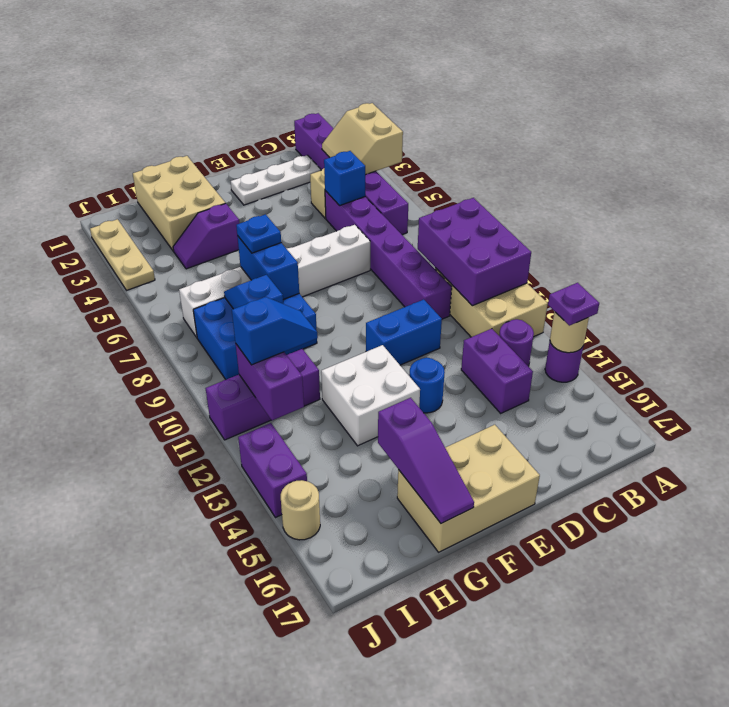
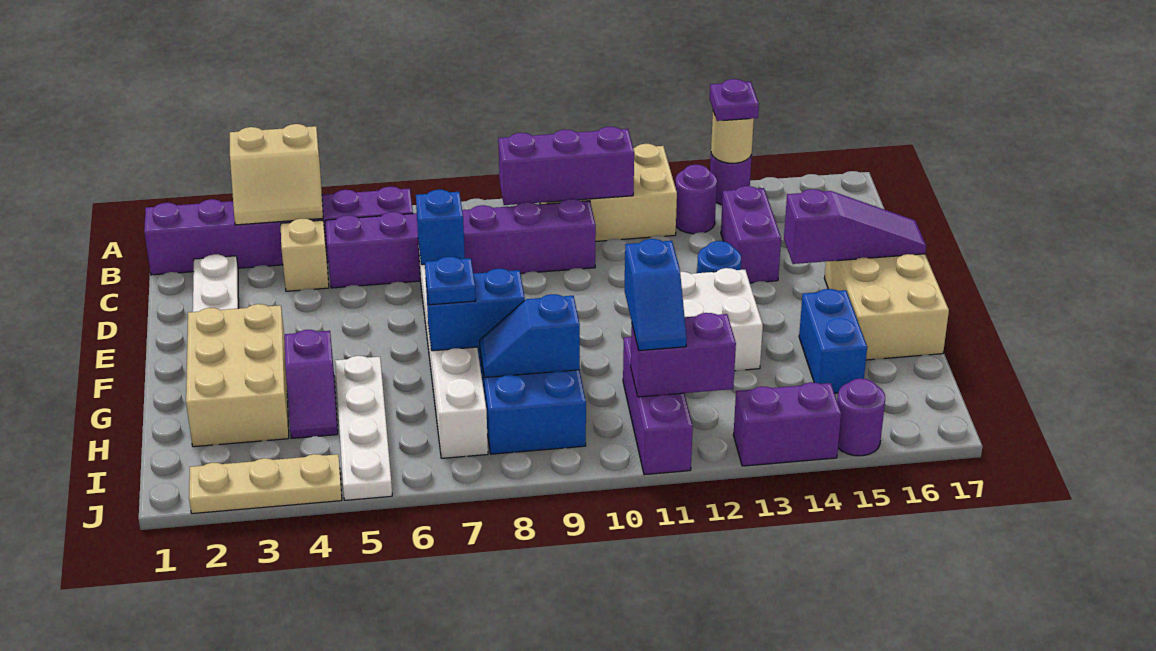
purple brick A9:B11 level 2 -> purple brick B9:B11 level 2
blue brick C5 level 2 -> blue brick D7 level 2
purple brick C13:C14 level 1 -> purple brick C14:D14 level 1
blue brick D11:E11 level 1 -> blue brick G15:H15 level 1
tan brick G1:H3 level 1 -> tan brick F2:H3 level 1
none -> white plate G5:J5 level 1
purple slope G15:G17 level 2 top 15 -> purple slope E15:E17 level 2 top 15
blue slope H11:I11 level 3 top I -> blue slope H11:I11 level 3 top H
tan round brick J15 level 1 -> purple round brick J15 level 1

